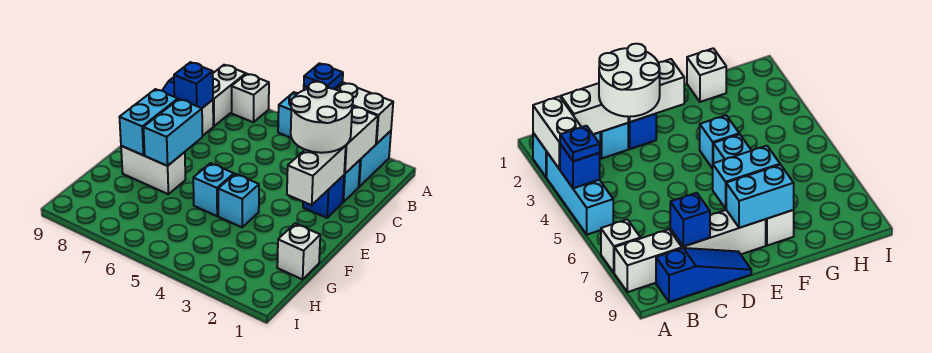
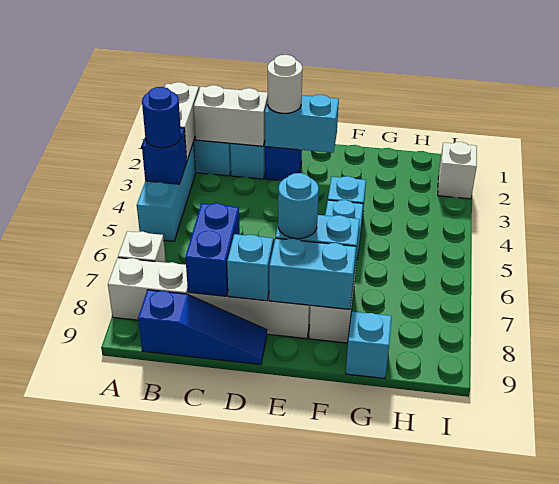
blue plate A4 level 3 -> blue round brick A4 level 3
white round brick C2:D3 level 3 -> white round brick D2 level 3
blue brick C8 level 2 -> blue brick C7:C8 level 2
white brick D2:E2 level 2 -> cyan brick D2:E2 level 2
none -> cyan brick D8 level 2
none -> cyan round brick E7 level 3
white brick G1 level 1 -> white brick I2 level 1
none -> cyan brick G9 level 1

